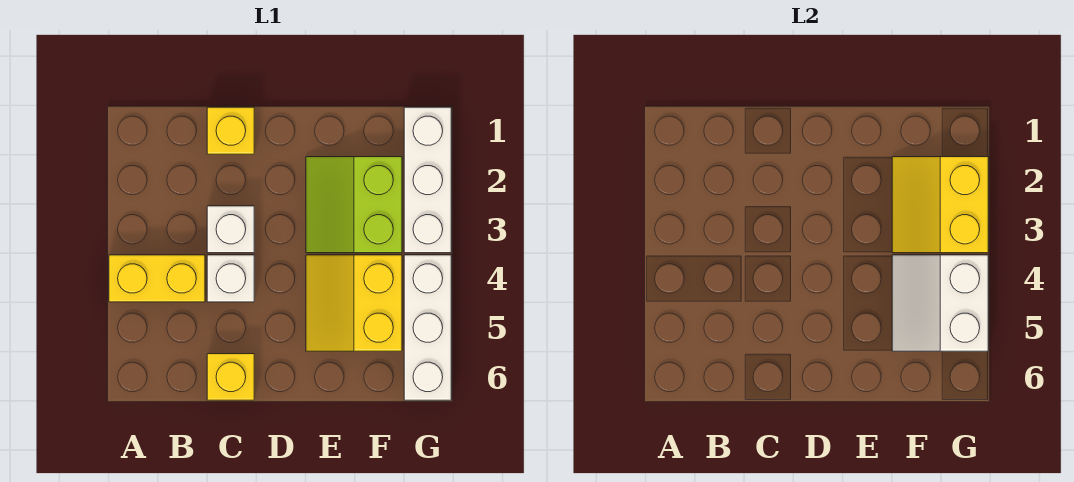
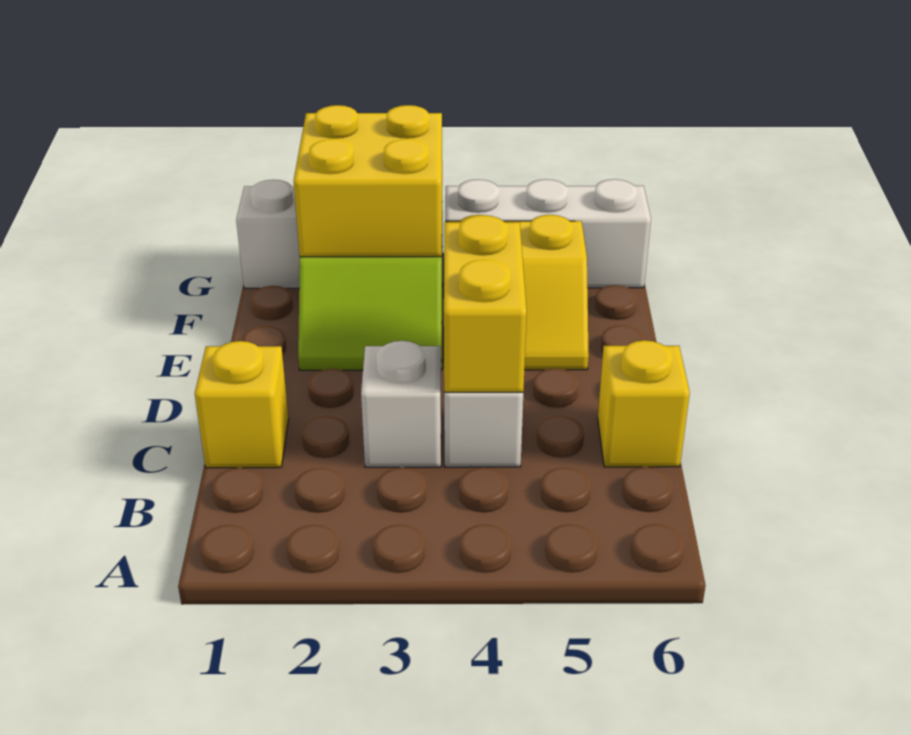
yellow brick A4:B4 level 1 -> yellow brick C4:D4 level 2
yellow slope F2:G3 level 2 top G -> yellow brick F2:G3 level 2
white slope F4:G5 level 2 top G -> none

